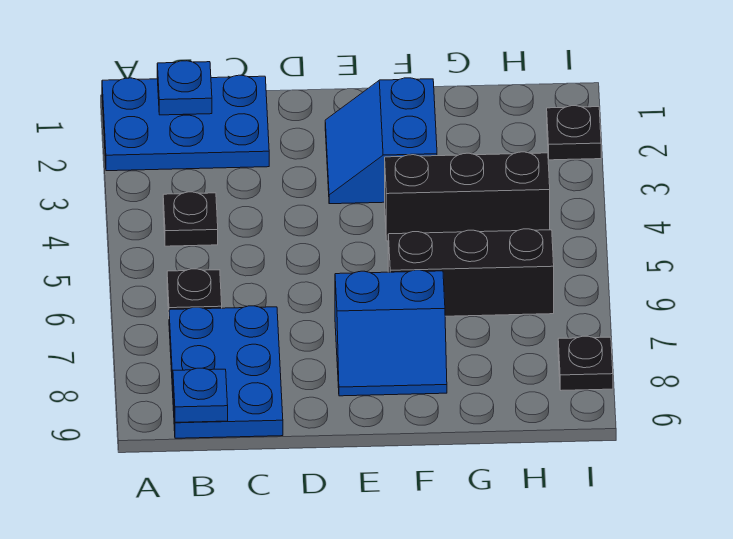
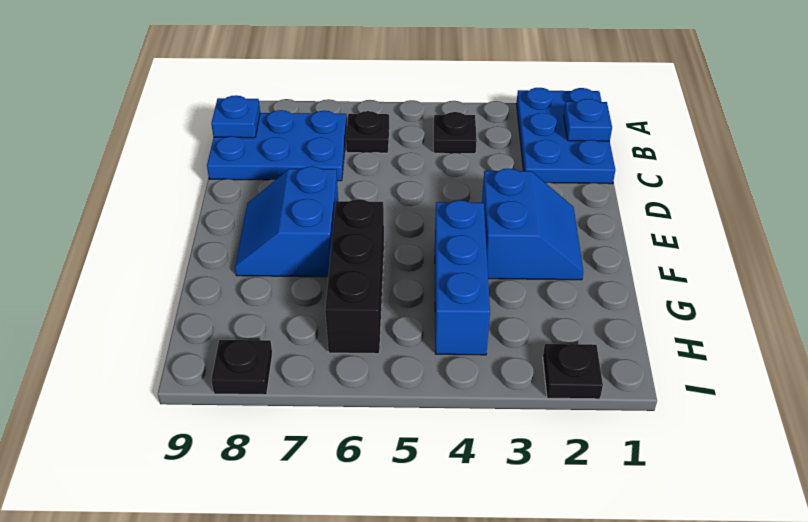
blue slope E2:F3 level 1 top F -> blue slope E2:F3 level 1 top 3
black brick F4:H4 level 1 -> blue brick F4:H4 level 1

